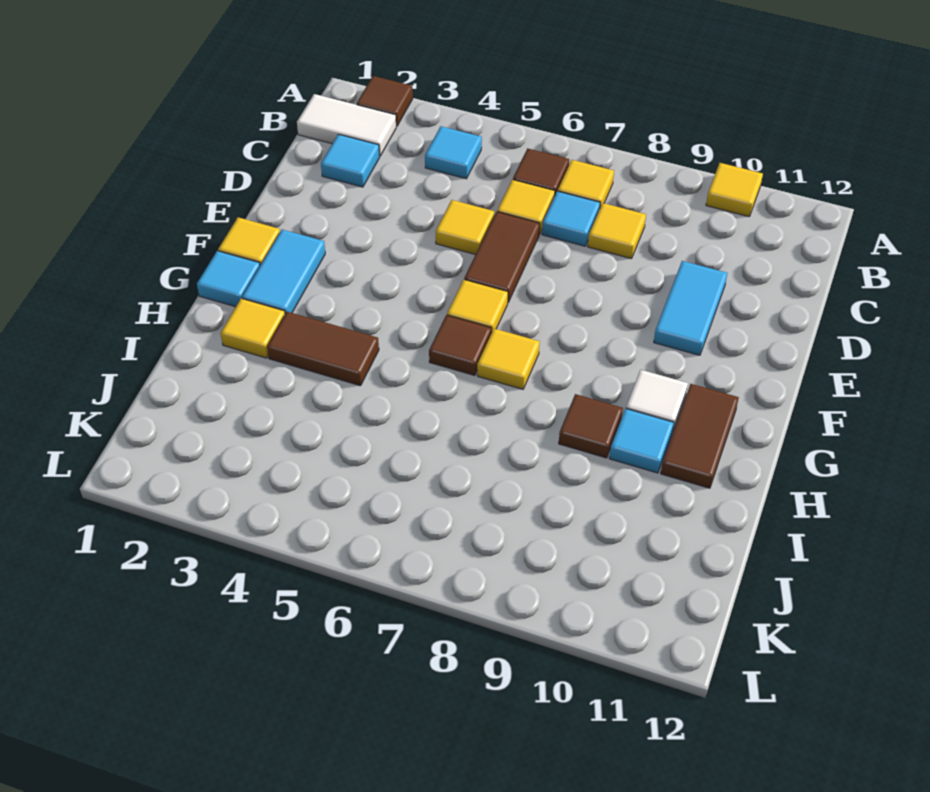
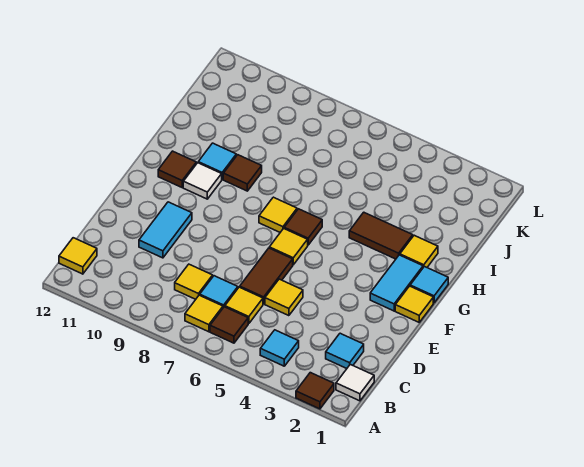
yellow tile A10 level 1 -> yellow tile B12 level 1
white tile B1:B2 level 1 -> white tile B1 level 1
brown tile G11:H11 level 1 -> brown tile G11 level 1

